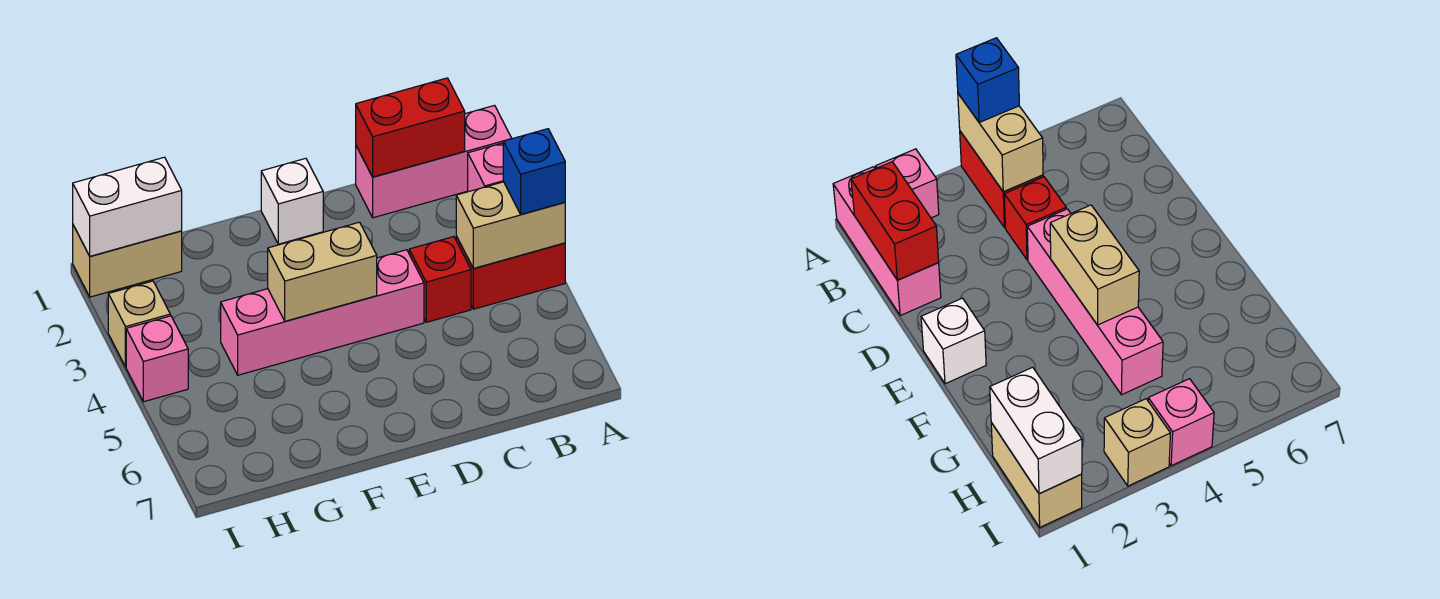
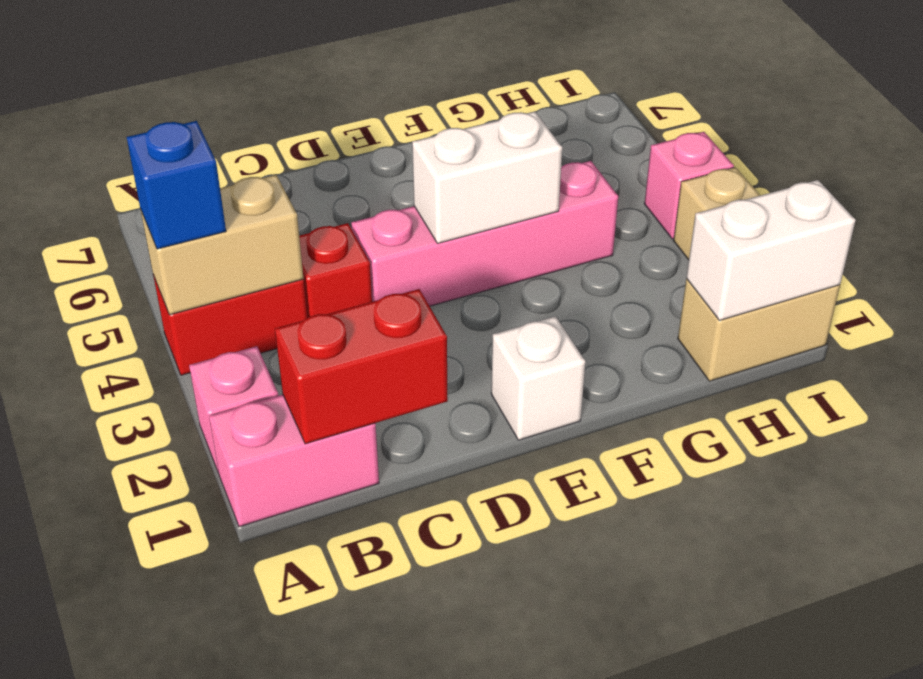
pink brick A1:C1 level 1 -> pink brick A1:B1 level 1
tan brick E4:F4 level 2 -> white brick E4:F4 level 2

